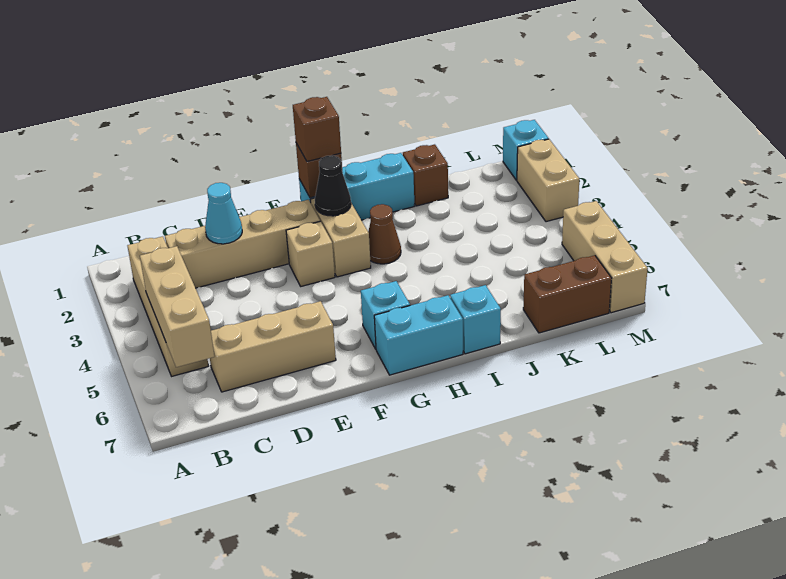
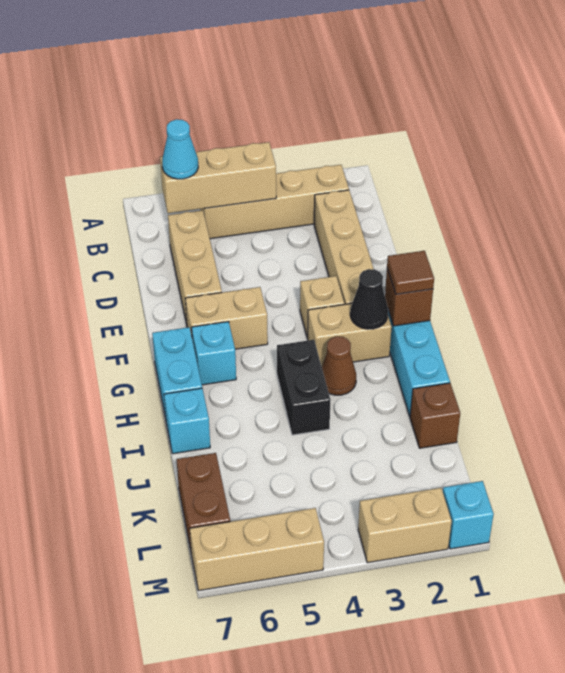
cyan cone D2 level 2 -> cyan cone B6 level 3
none -> tan brick F5:F6 level 1
brown brick G1 level 3 -> brown tile G1 level 3
none -> black brick H4:I4 level 1

